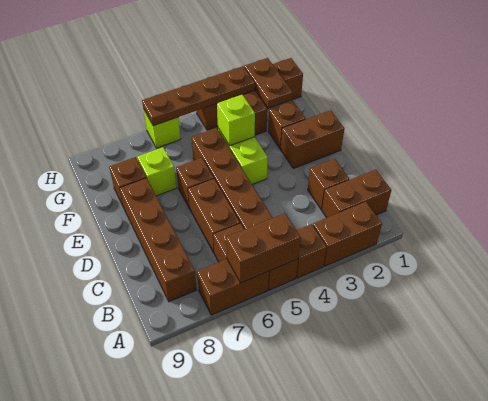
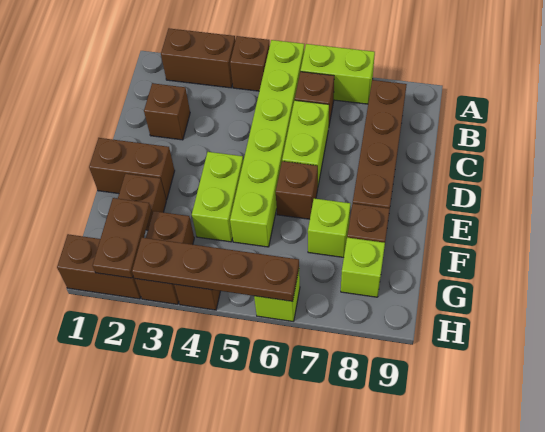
brown brick A5:F5 level 1 -> lime brick A5:F5 level 1
brown brick A5:A6 level 2 -> none
brown brick A6:A7 level 1 -> lime brick A6:A7 level 1
brown brick B1:B2 level 1 -> none
brown brick C6:D6 level 1 -> lime brick C6:D6 level 1
lime brick F4 level 2 -> lime brick G8 level 1

